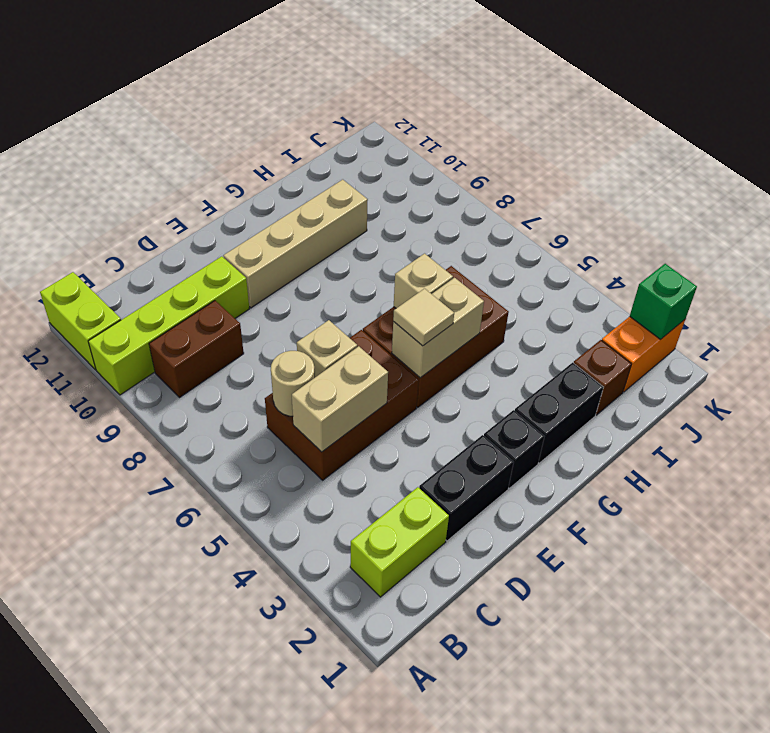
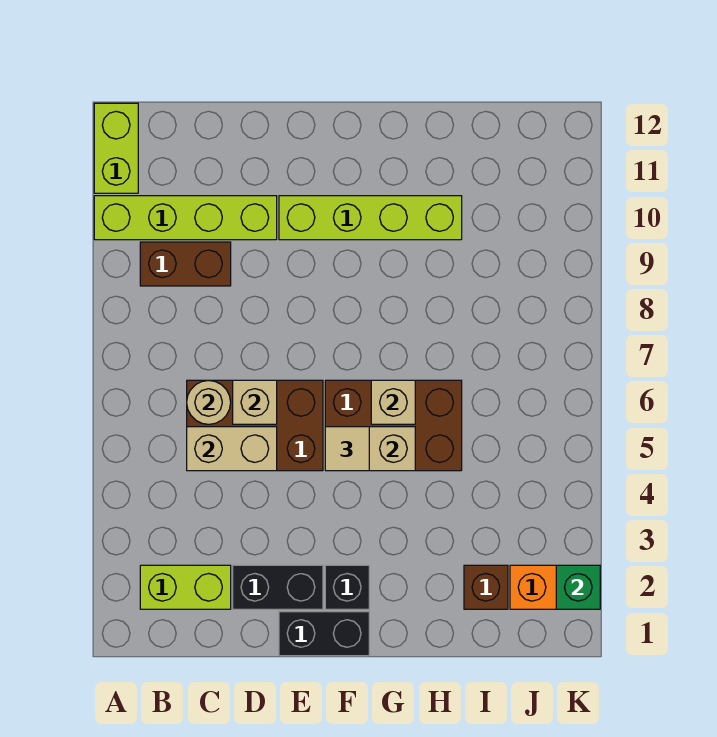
tan brick E10:H10 level 1 -> lime brick E10:H10 level 1
black brick G2:H2 level 1 -> black brick E1:F1 level 1

